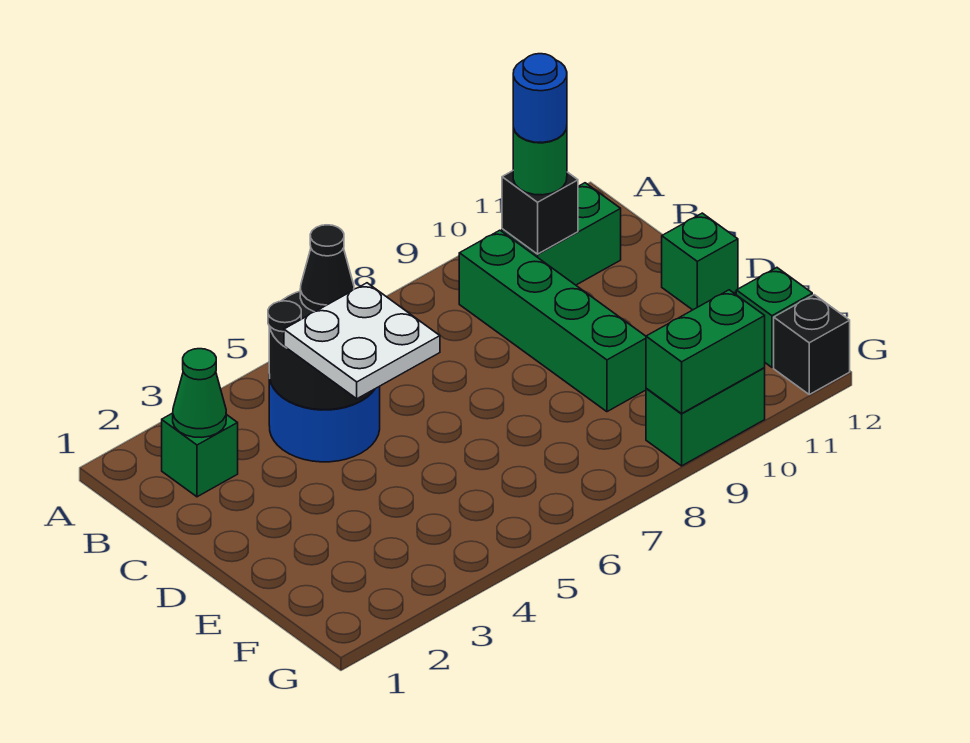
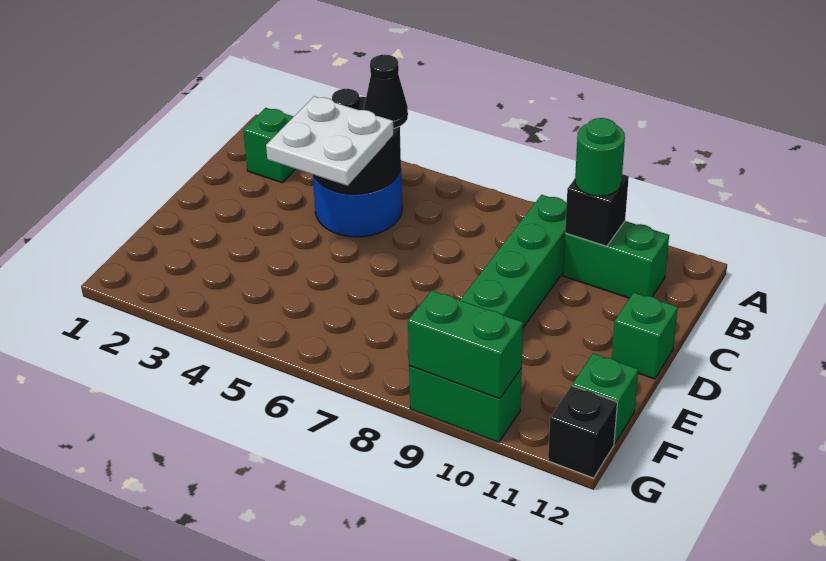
green cone B2 level 2 -> none
blue round brick B10 level 4 -> none

